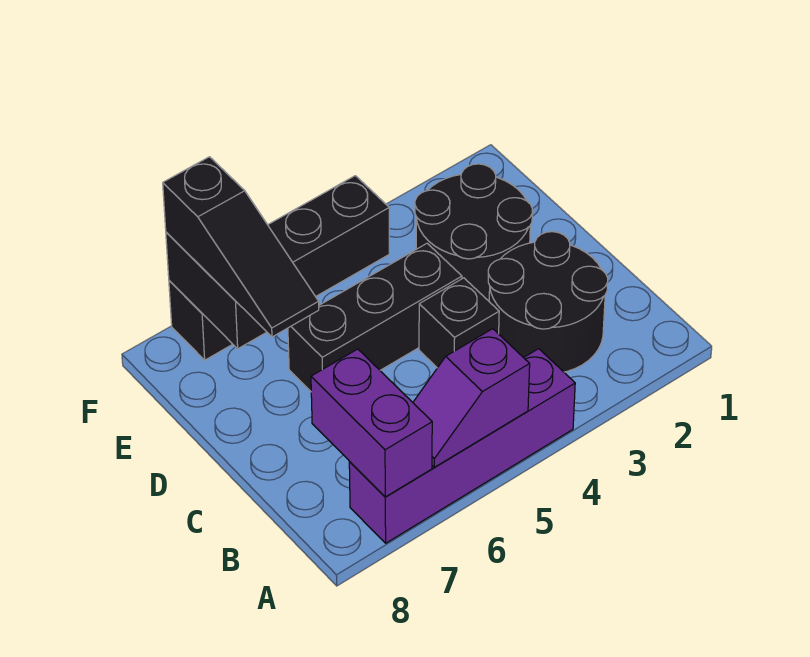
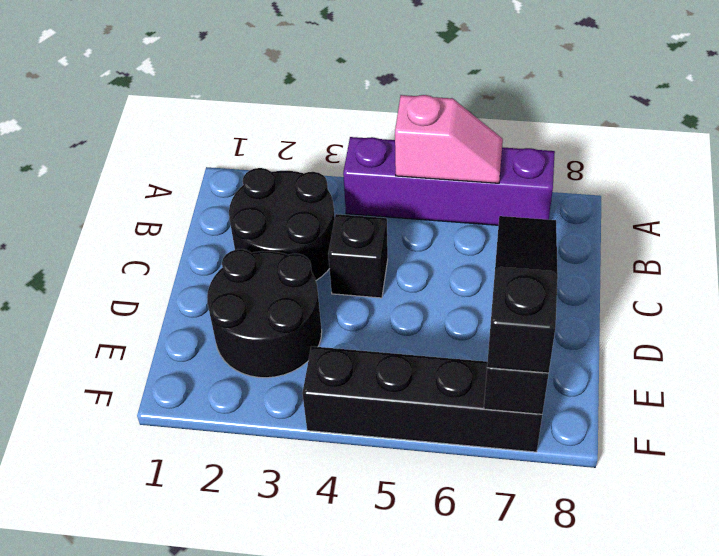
purple slope A5:A6 level 2 top 5 -> pink slope A5:A6 level 2 top 5
purple brick A7:B7 level 2 -> none
black brick D4:D6 level 1 -> none

